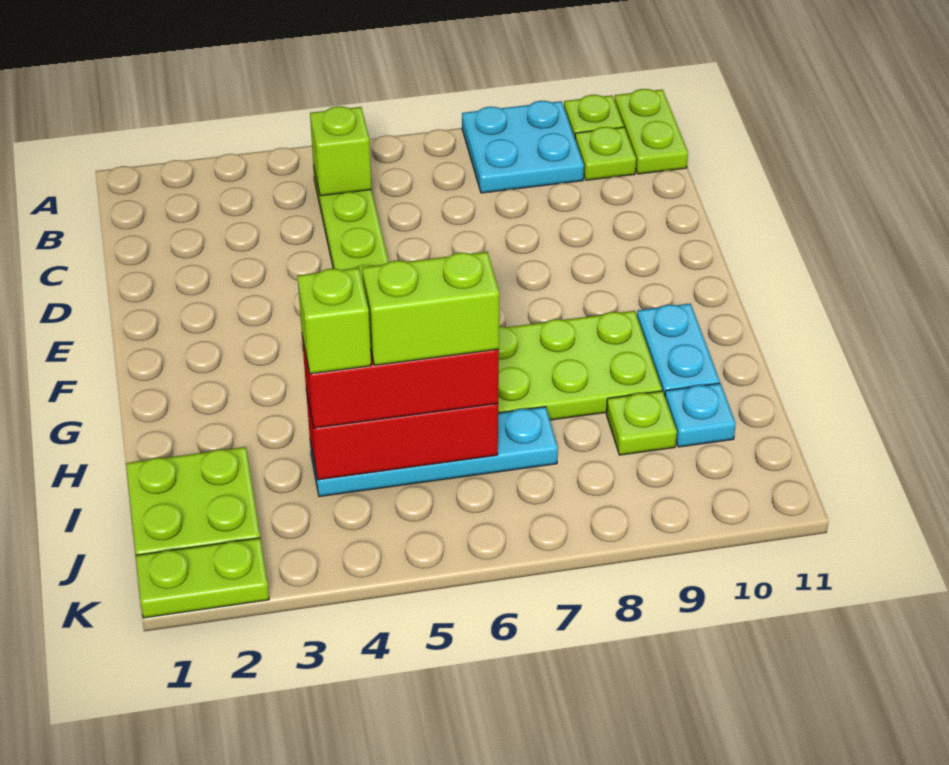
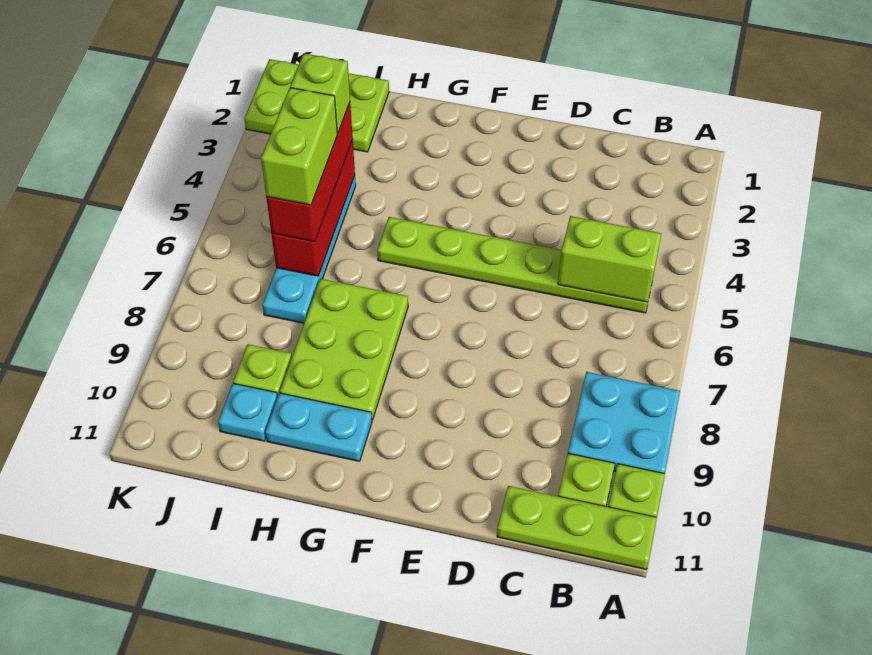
lime plate A11:B11 level 1 -> lime plate A11:C11 level 1
lime brick B5 level 2 -> lime brick B5:C5 level 2

